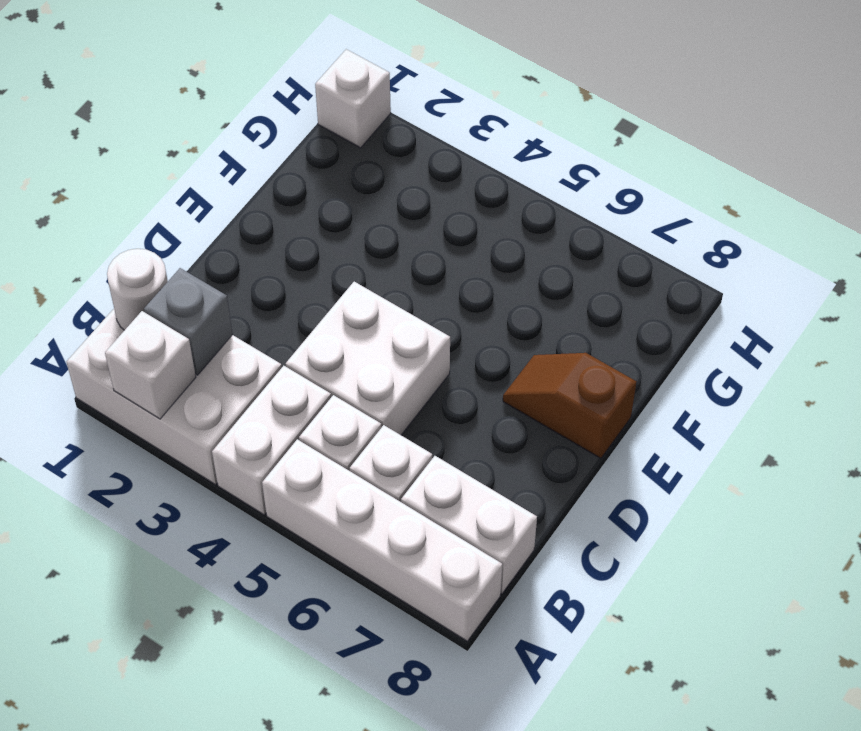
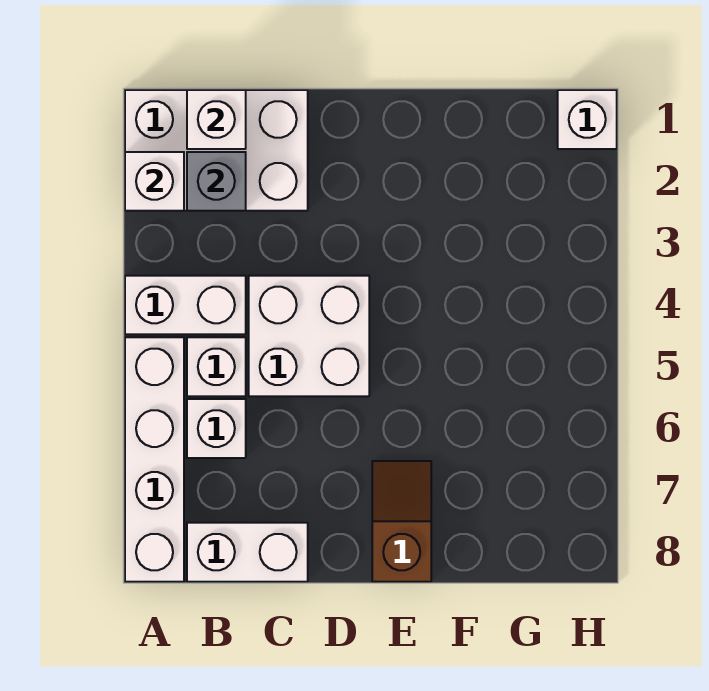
white brick A1:B3 level 1 -> white brick A1:C2 level 1
white round brick B1 level 2 -> white brick B1 level 2
white brick B7:B8 level 1 -> white brick B8:C8 level 1

